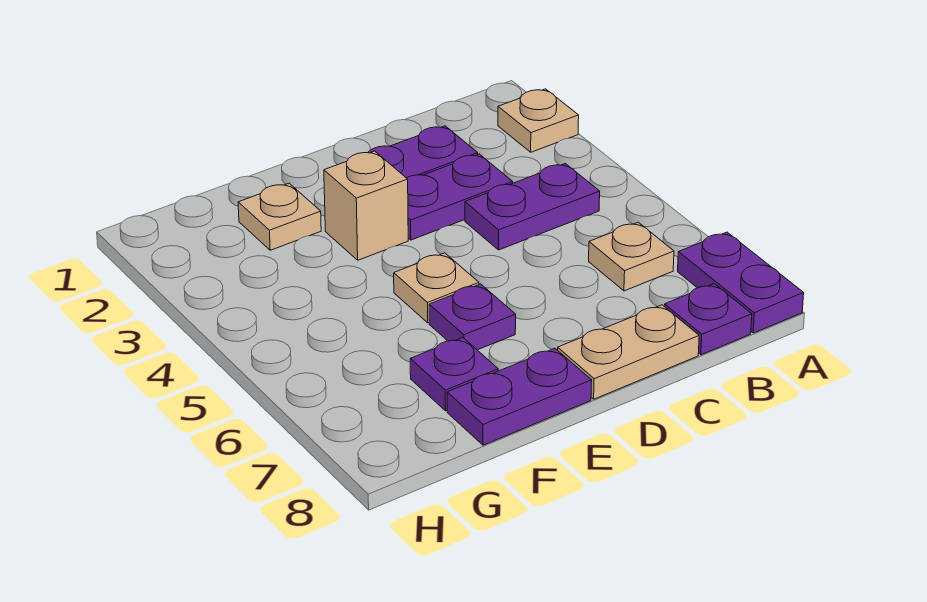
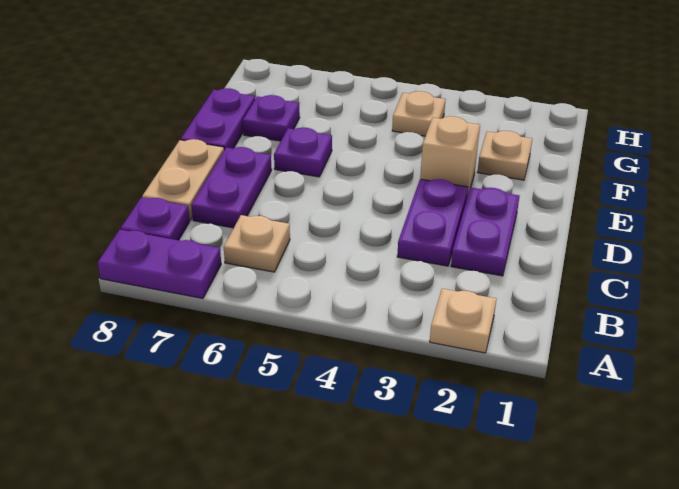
purple plate B4:C4 level 1 -> purple plate C7:D7 level 1
tan plate E5 level 1 -> tan plate G4 level 1

